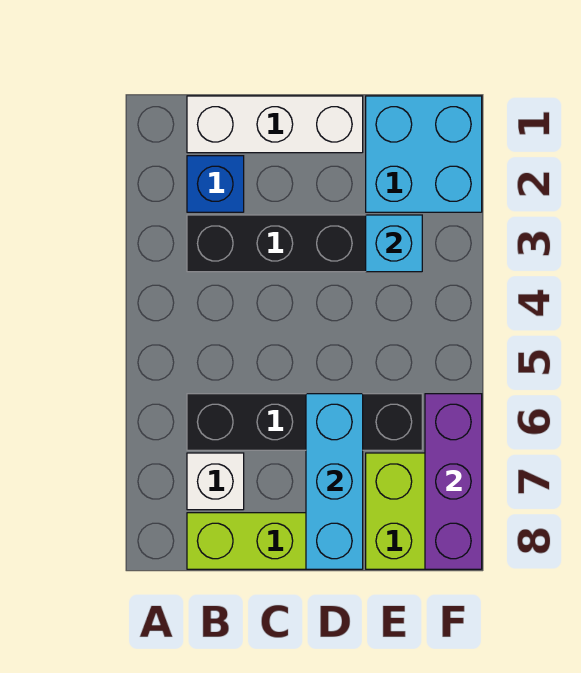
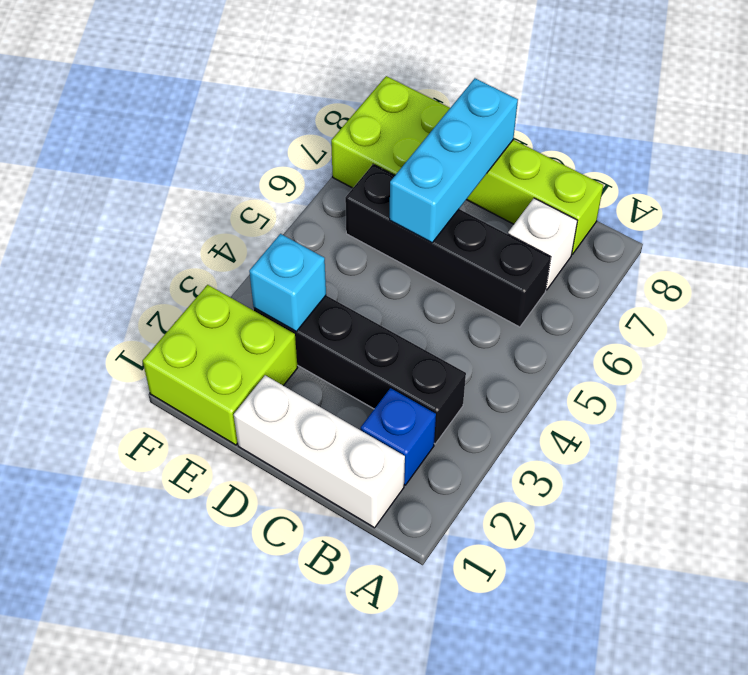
cyan brick E1:F2 level 1 -> lime brick E1:F2 level 1
purple brick F6:F8 level 2 -> none

